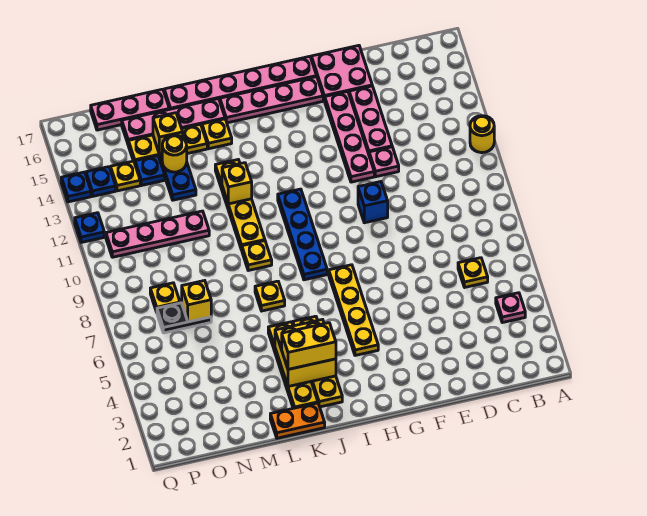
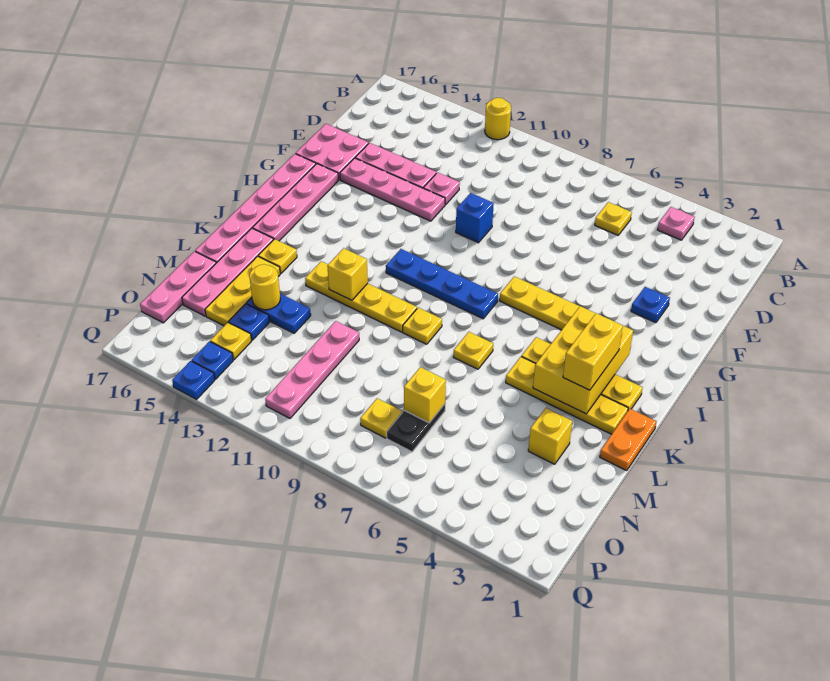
yellow brick J3:K4 level 2 -> yellow brick I3:K4 level 2
yellow brick M15 level 2 -> yellow brick M3 level 1
blue plate Q12 level 1 -> blue plate F3 level 1

